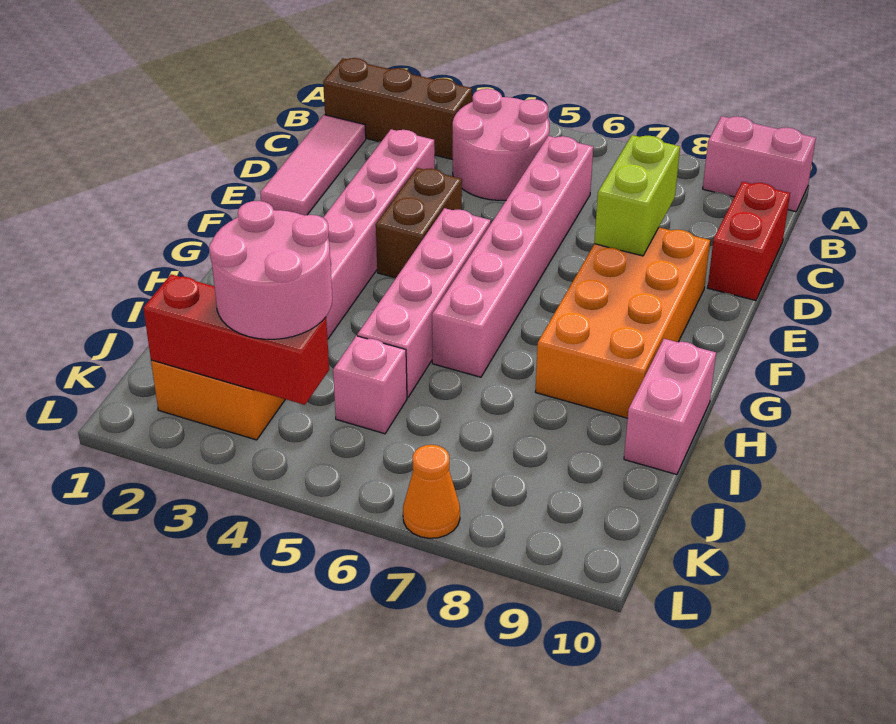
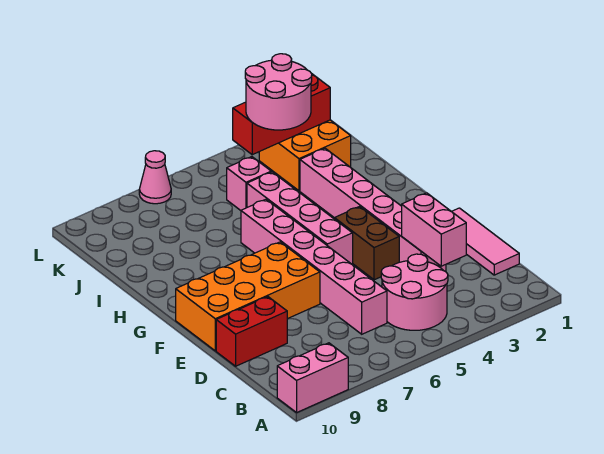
brown brick B1:B3 level 1 -> none
red brick C10:D10 level 1 -> red brick D9:D10 level 1
lime brick D8:E8 level 2 -> none
orange brick E8:H9 level 1 -> orange brick E7:F10 level 1
pink brick H10:I10 level 1 -> pink brick C3:D3 level 2
orange cone L7 level 1 -> pink cone L7 level 1

